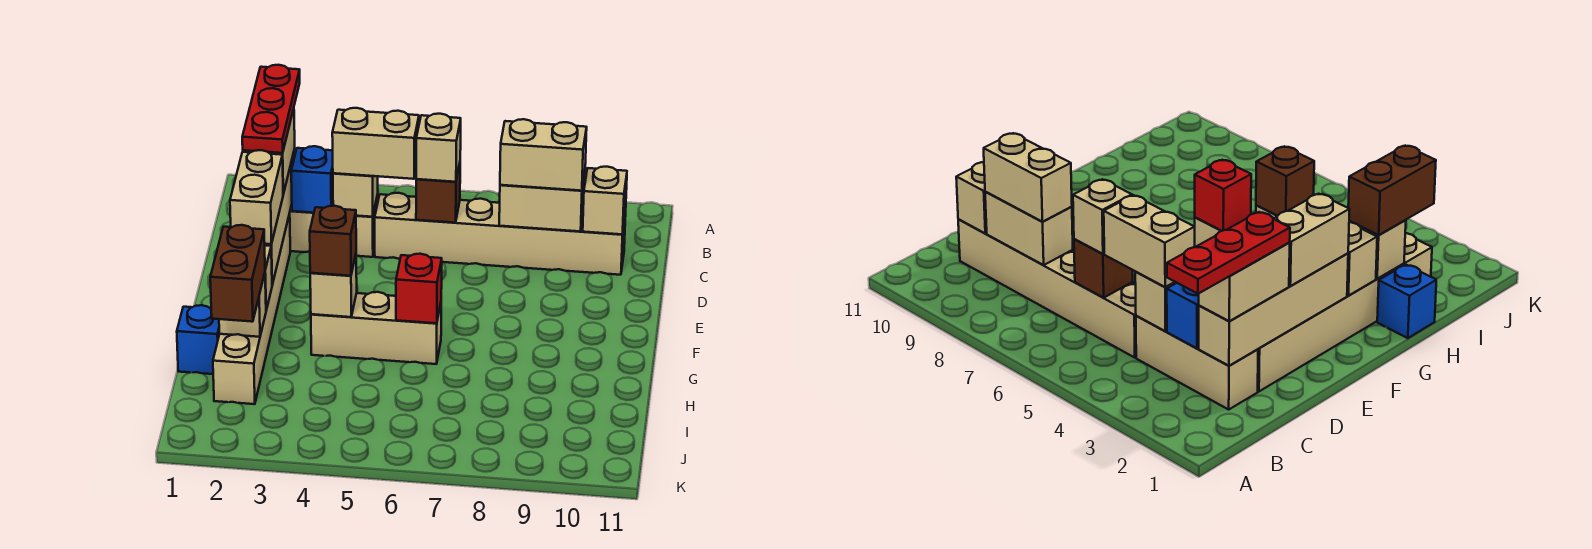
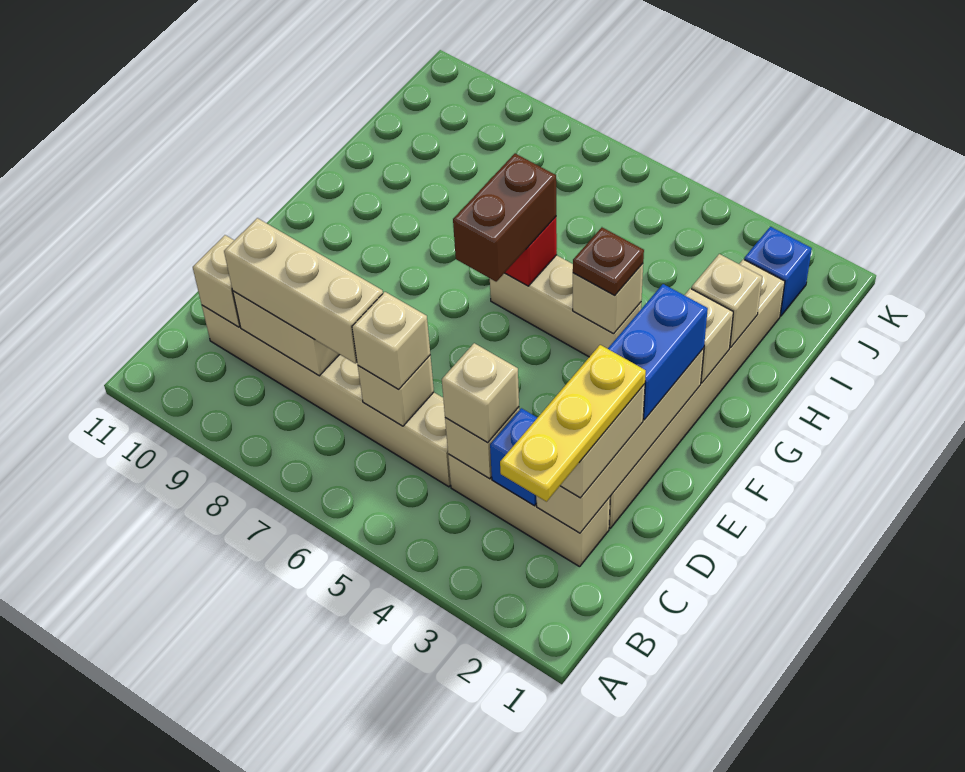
red plate B2:D2 level 4 -> yellow plate B2:D2 level 4
tan brick C4:C5 level 3 -> tan brick C4 level 3
brown brick C6 level 2 -> tan brick C6 level 2
tan brick C8:C9 level 3 -> tan brick C7:C9 level 3
tan brick E2:F2 level 3 -> blue brick E2:F2 level 3
brown brick G4 level 3 -> brown plate G4 level 3
blue brick H1 level 1 -> blue brick J2 level 1
brown brick H2:I2 level 3 -> brown brick F6:G6 level 3

